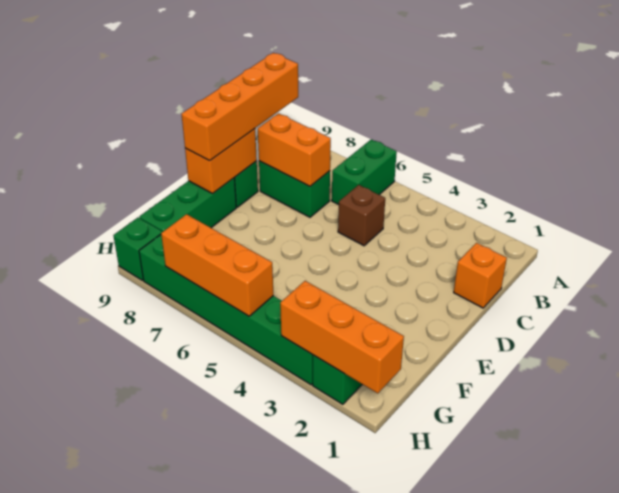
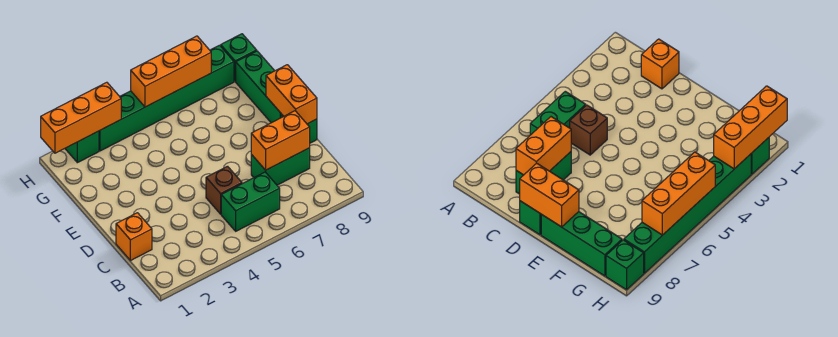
green brick A6:B6 level 1 -> green brick B5:B6 level 1
orange brick B9:E9 level 3 -> none

